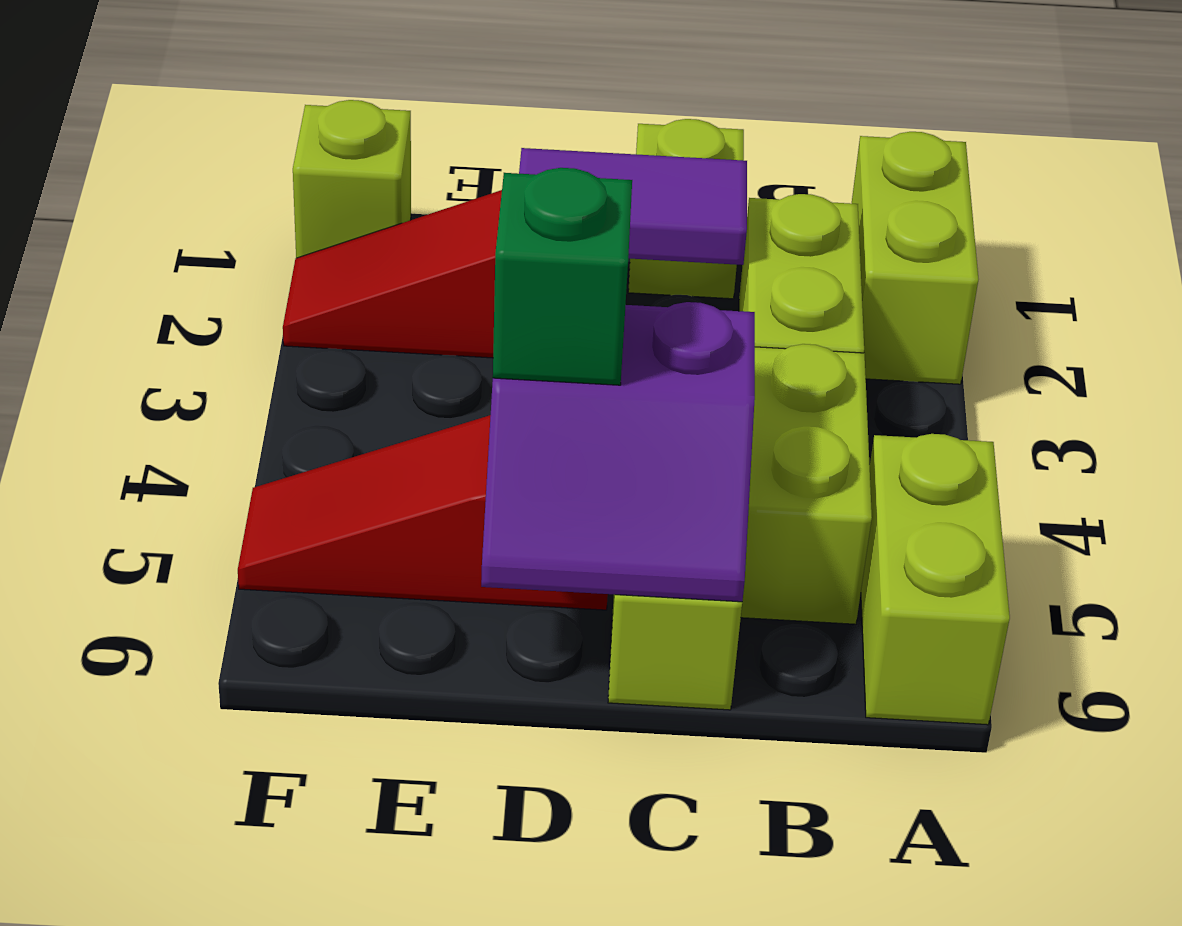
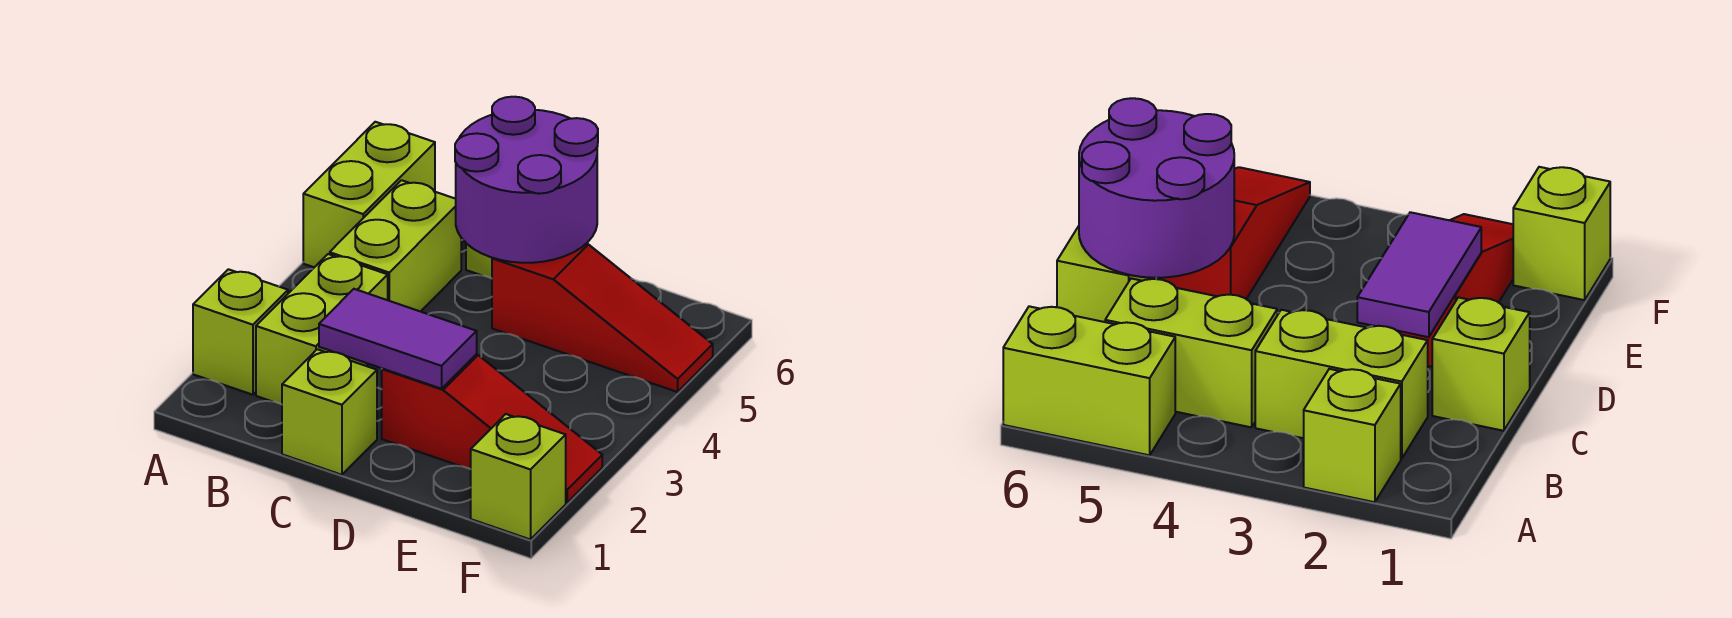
lime brick A1:A2 level 1 -> lime brick A2 level 1
purple slope C5:D6 level 2 top 5 -> purple round brick C5:D6 level 2
green brick D5 level 3 -> none

